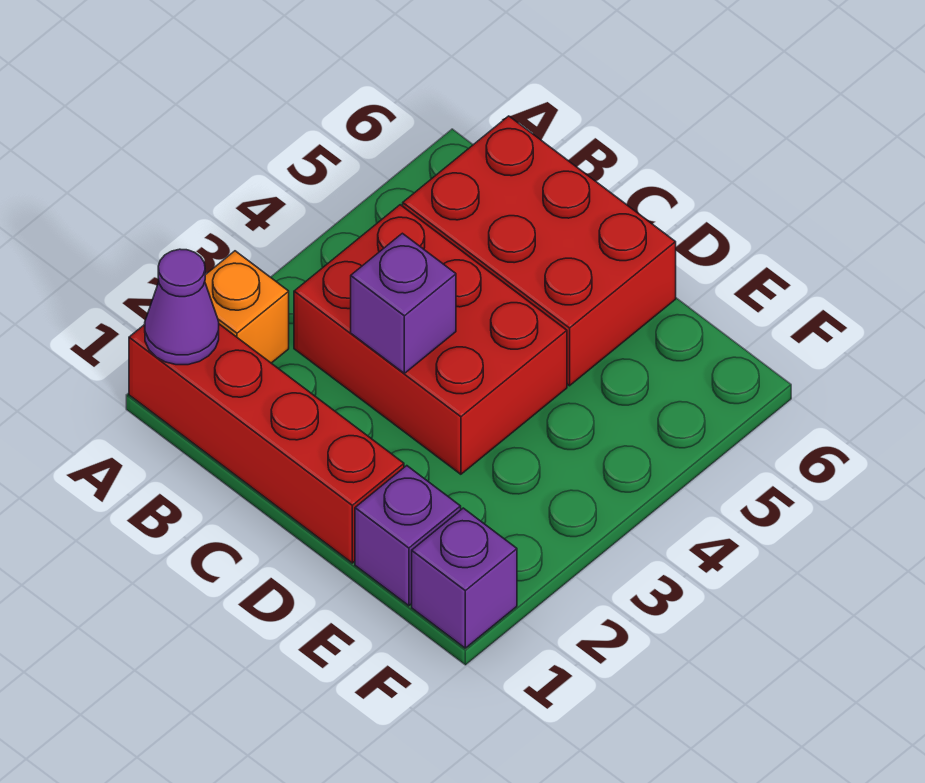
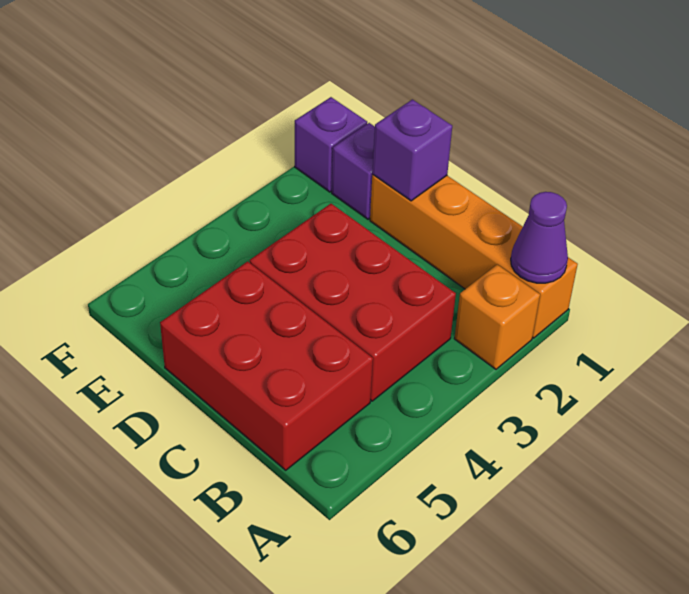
red brick A1:D1 level 1 -> orange brick A1:D1 level 1
purple brick C3 level 2 -> purple brick D1 level 2

